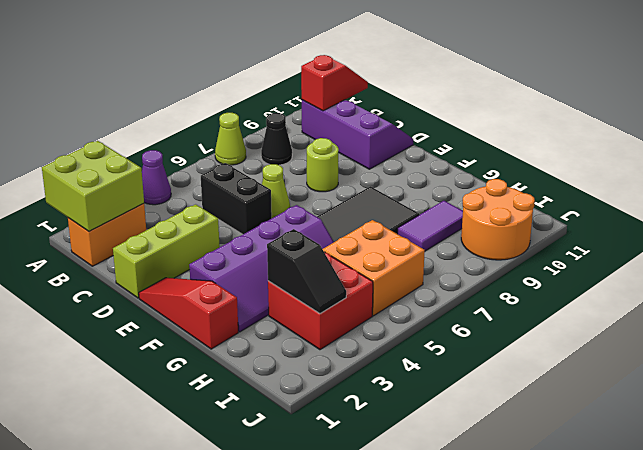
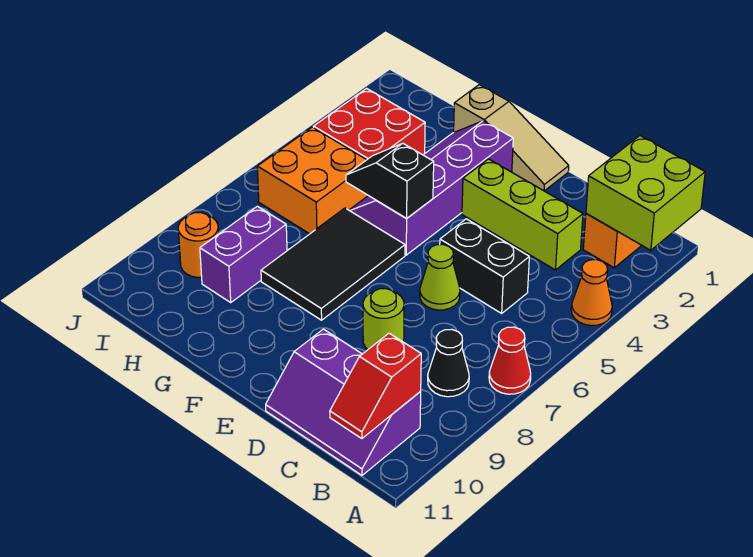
purple cone A4 level 1 -> orange cone A4 level 1
lime cone A7 level 1 -> red cone A7 level 1
lime brick D1:D3 level 1 -> lime brick C3:E3 level 1
red slope E1:G1 level 1 top G -> tan slope E1:G1 level 1 top G
black slope H3:I3 level 2 top H -> black slope F5:G5 level 2 top F
purple tile H8:H9 level 1 -> purple brick H8:H9 level 1
orange round brick I9:J10 level 1 -> orange round brick I9 level 1

